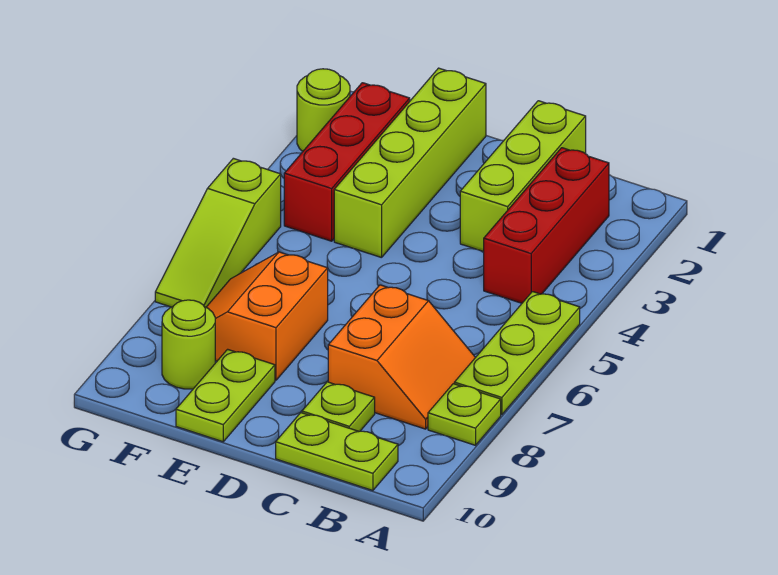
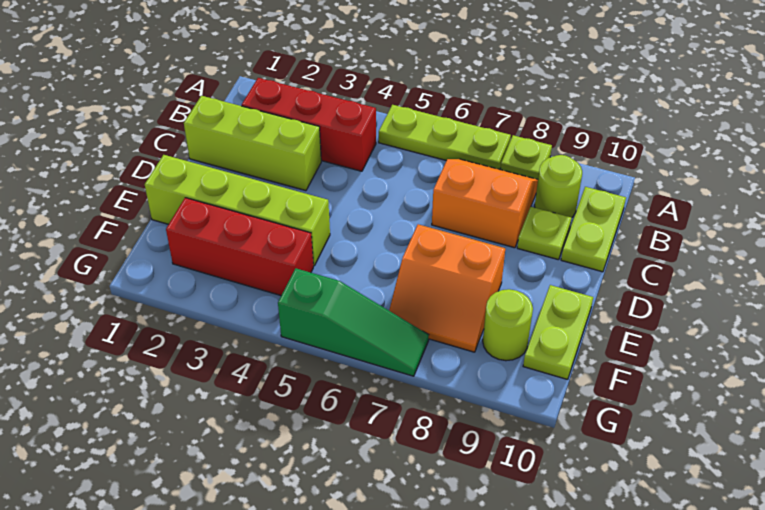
lime plate E9:E10 level 1 -> lime plate E10:F10 level 1
lime round brick G2 level 1 -> lime round brick B9 level 1
lime slope G5:G7 level 1 top 5 -> green slope G5:G7 level 1 top 5

